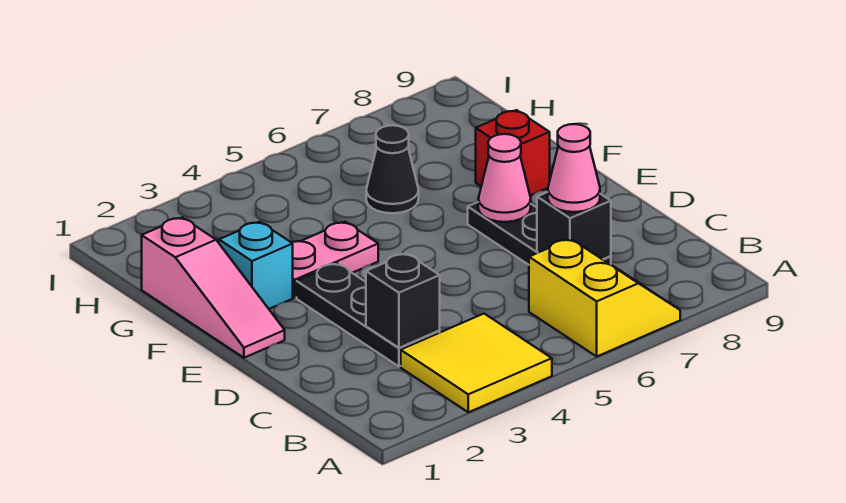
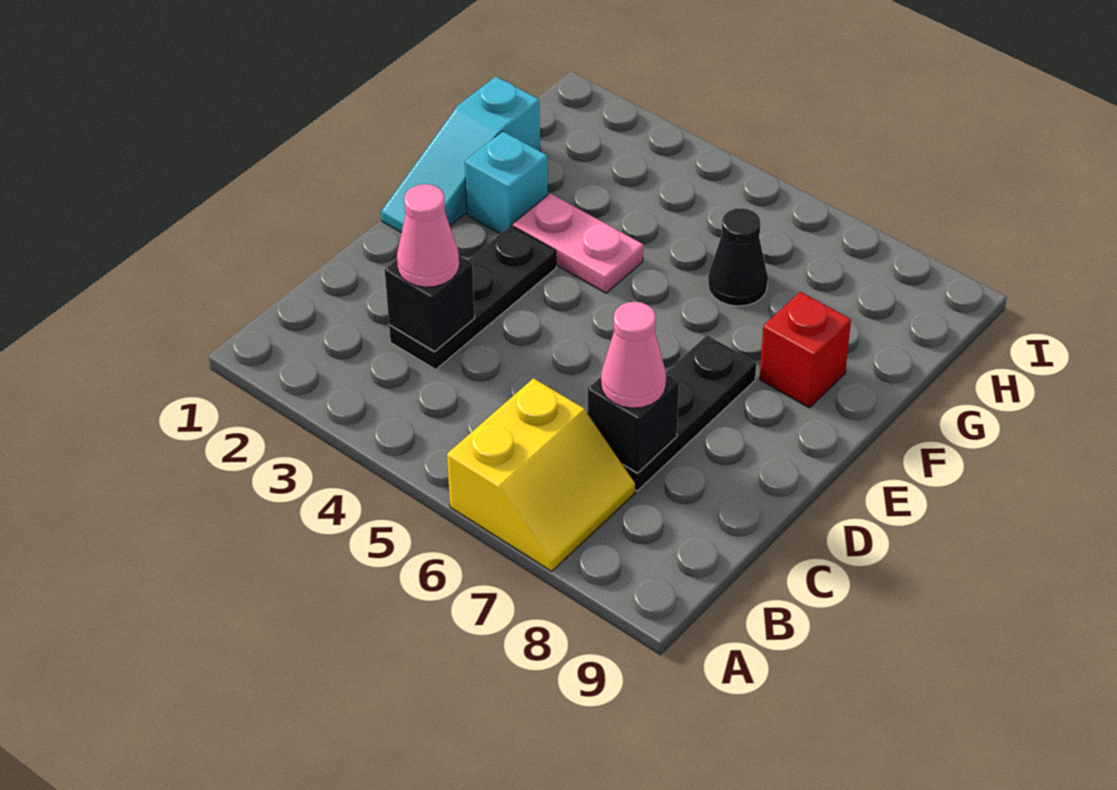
yellow tile A3:B4 level 1 -> none
pink slope E1:G1 level 1 top G -> cyan slope E1:G1 level 1 top G
pink cone E7 level 2 -> pink cone C3 level 3

